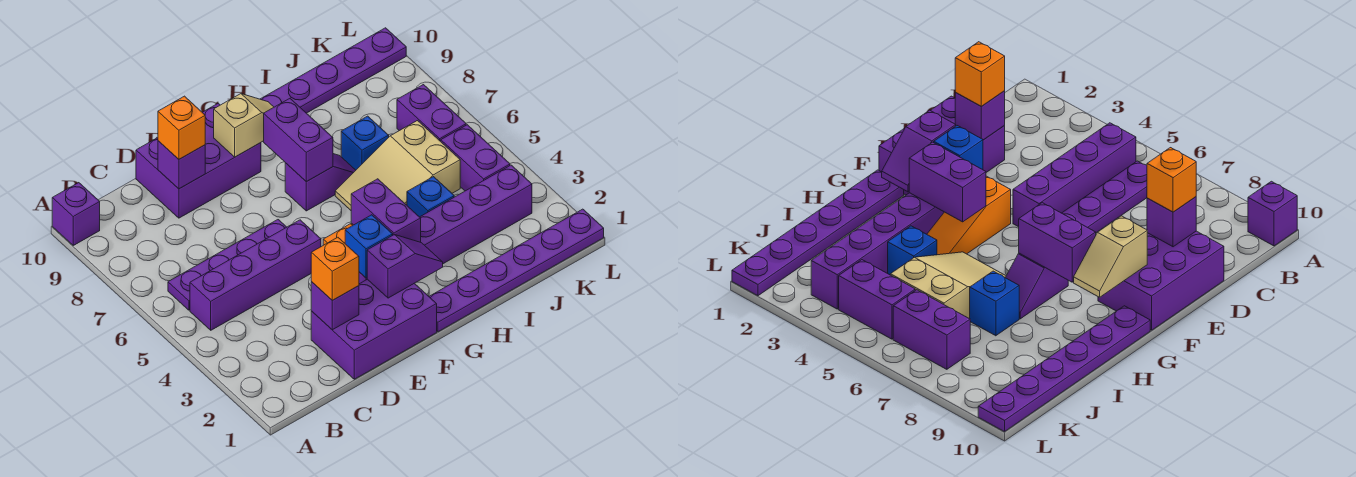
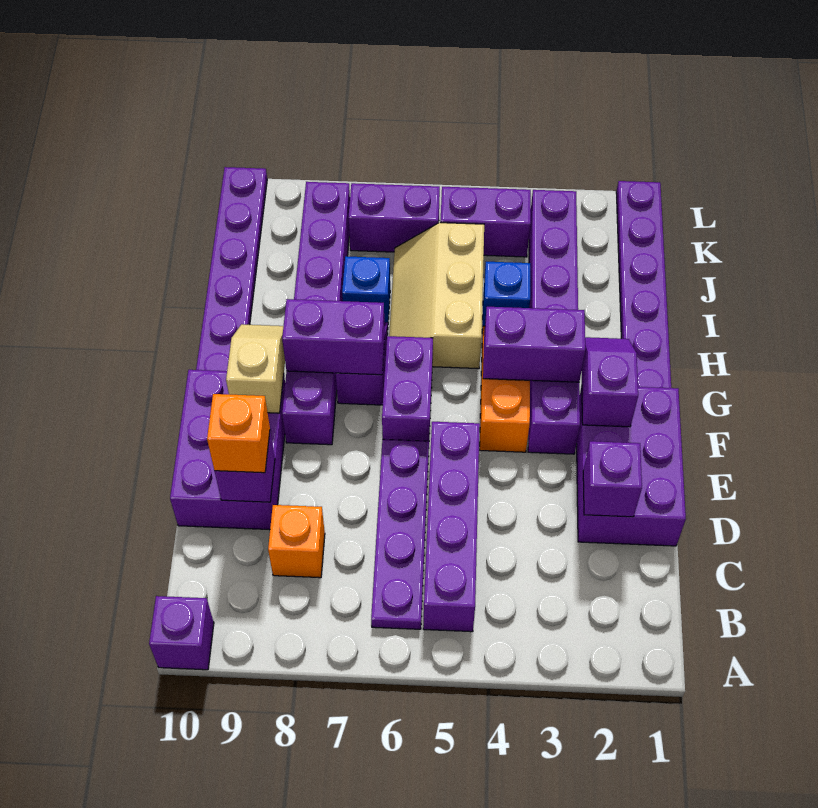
orange brick D2 level 3 -> orange brick C8 level 1
blue brick F3 level 2 -> none
none -> purple brick F6:G6 level 1
none -> purple brick F8:K8 level 1
tan slope H5:J6 level 1 top J -> tan slope H5:J6 level 1 top 5

